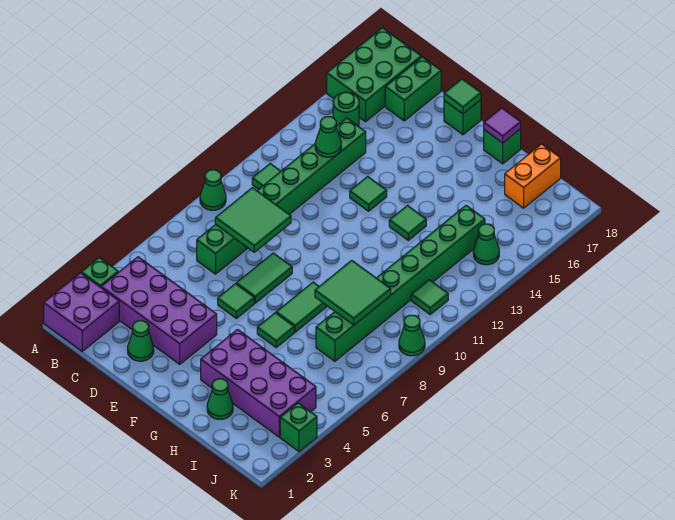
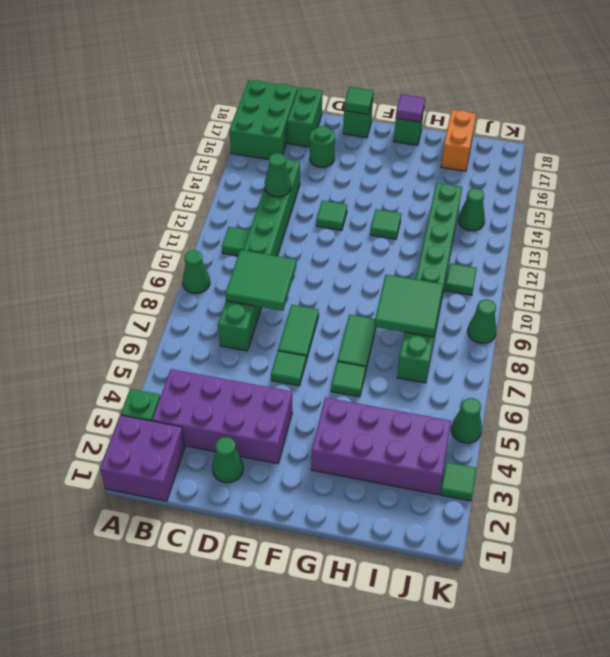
green round brick B15 level 1 -> green round brick D16 level 1
green cone H2 level 1 -> green cone K5 level 1
green brick K3 level 1 -> green tile K3 level 1

